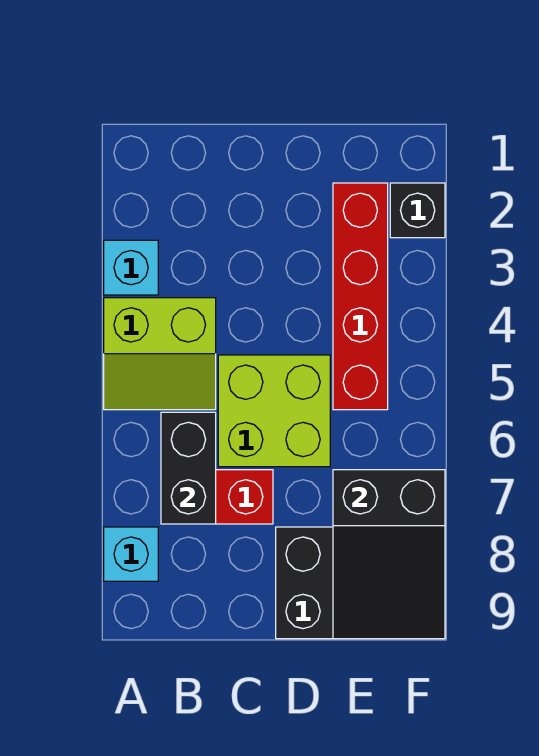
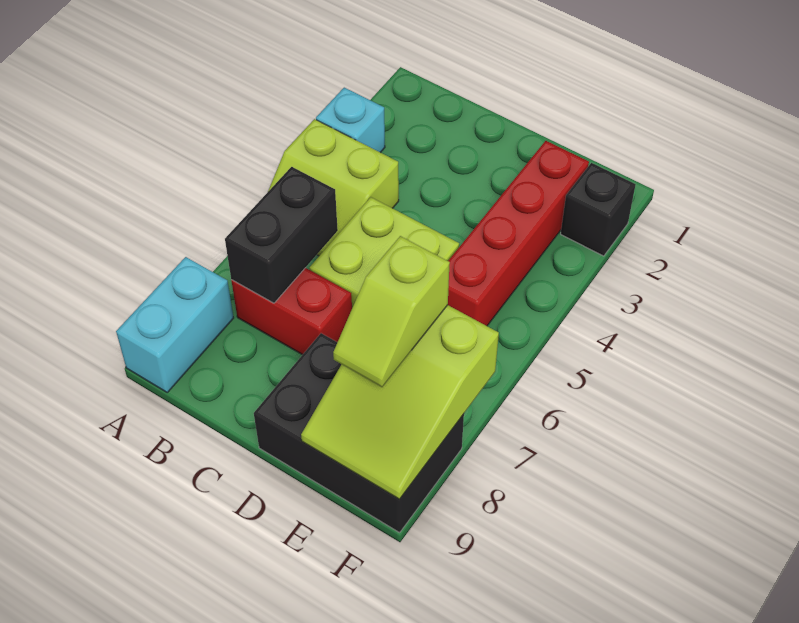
cyan brick A8 level 1 -> cyan brick A8:A9 level 1
black slope E7:F9 level 2 top 7 -> lime slope E7:F9 level 2 top 7
none -> lime slope E7:E8 level 3 top 7

